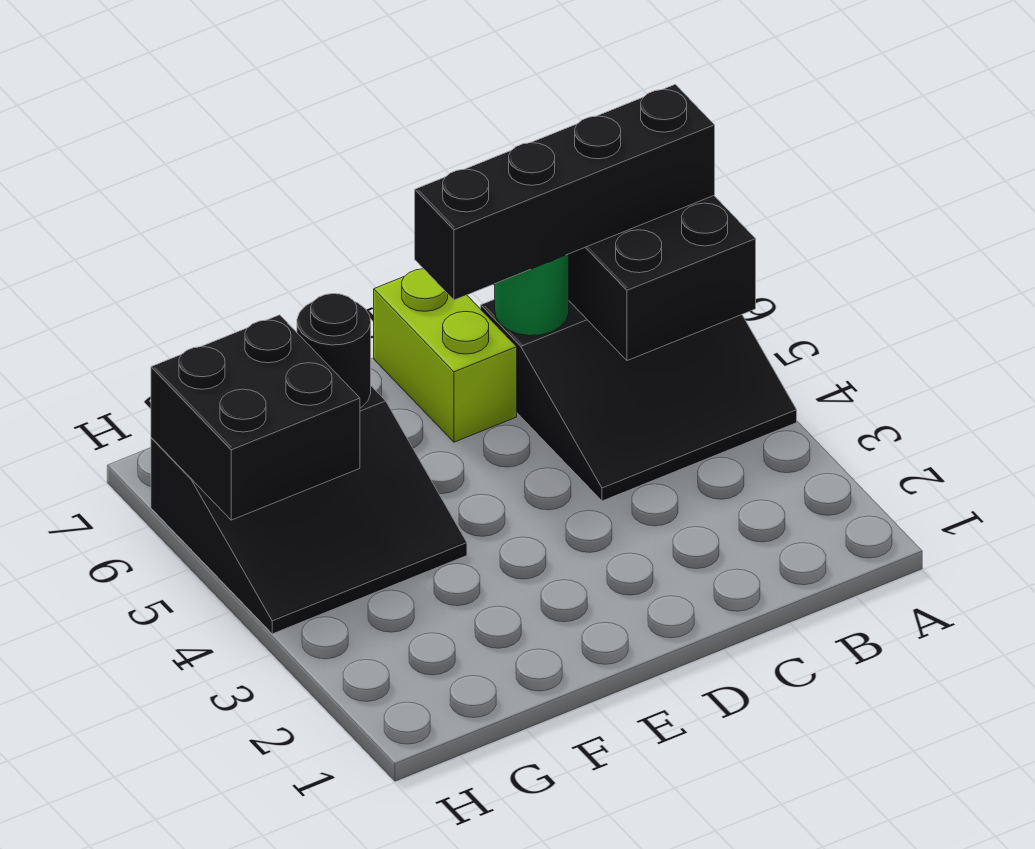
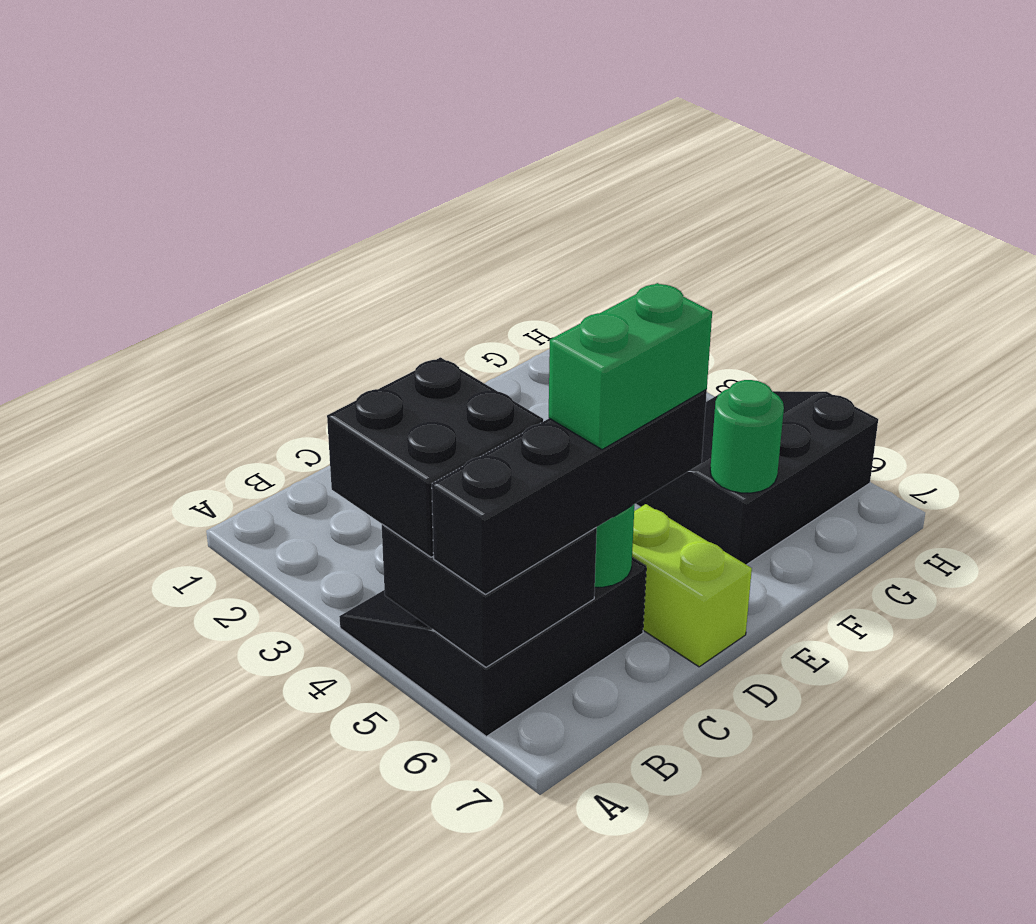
none -> green brick C6:D6 level 4
black round brick F6 level 2 -> green round brick F6 level 2
black brick G5:H6 level 2 -> black brick A4:B5 level 3

